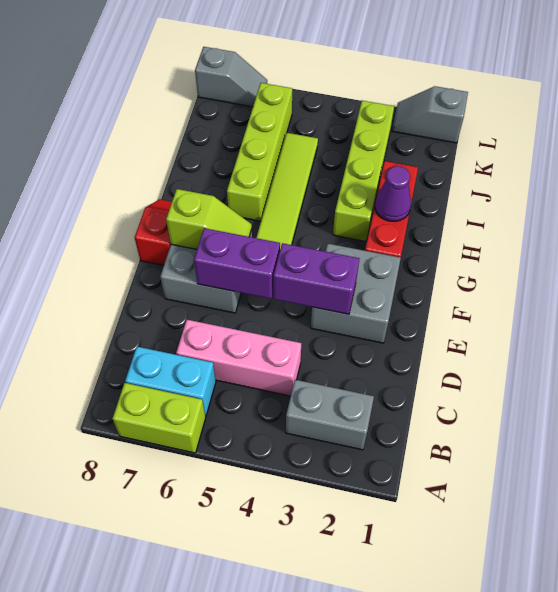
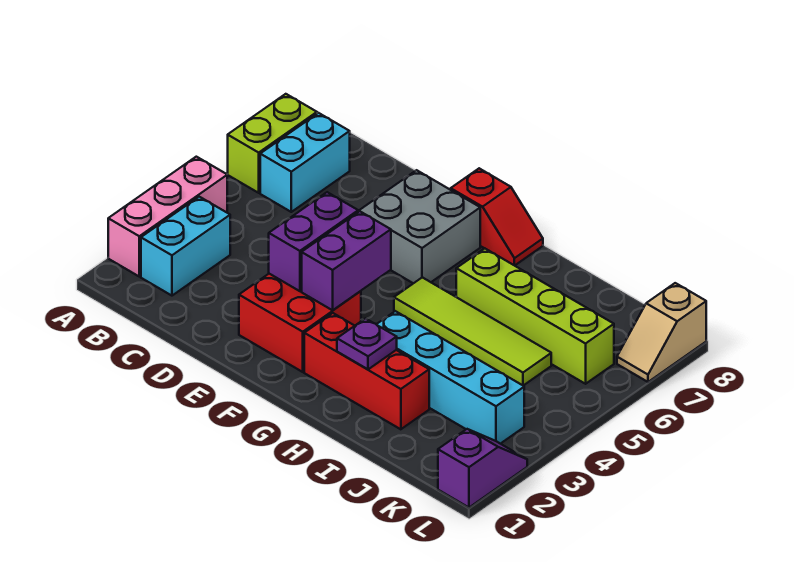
grey brick B2:B3 level 1 -> cyan brick B2:B3 level 1
pink brick C4:C6 level 1 -> pink brick A2:A4 level 1
grey brick E2:F3 level 1 -> red brick E2:F3 level 1
purple brick E5:E6 level 2 -> purple brick F3:F4 level 2
lime slope F6:F7 level 2 top 7 -> none
purple cone H2 level 2 -> purple plate H2 level 2
lime brick H3:K3 level 1 -> cyan brick H3:K3 level 1
grey slope L1:L2 level 1 top 1 -> purple slope L1:L2 level 1 top 1
grey slope L7:L8 level 1 top 8 -> tan slope L7:L8 level 1 top 8

